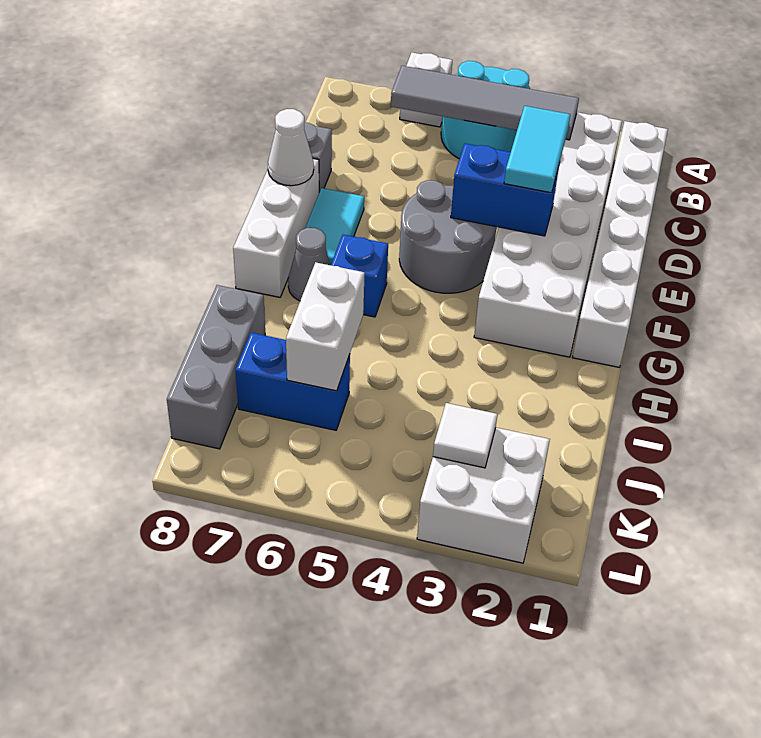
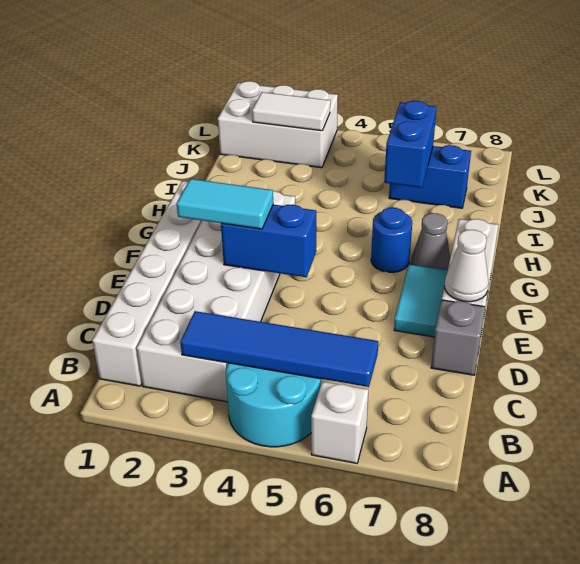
grey tile B3:B6 level 2 -> blue tile B3:B6 level 2
cyan tile D3:E3 level 3 -> cyan tile E2:E3 level 3
grey round brick E4:F5 level 1 -> none
blue brick G6 level 1 -> blue round brick G6 level 1
white brick I6:J6 level 2 -> blue brick I6:J6 level 2
grey brick I8:K8 level 1 -> none
white brick K2:L3 level 1 -> white brick K1:L3 level 1
white tile K3 level 2 -> white tile K2:K3 level 2

